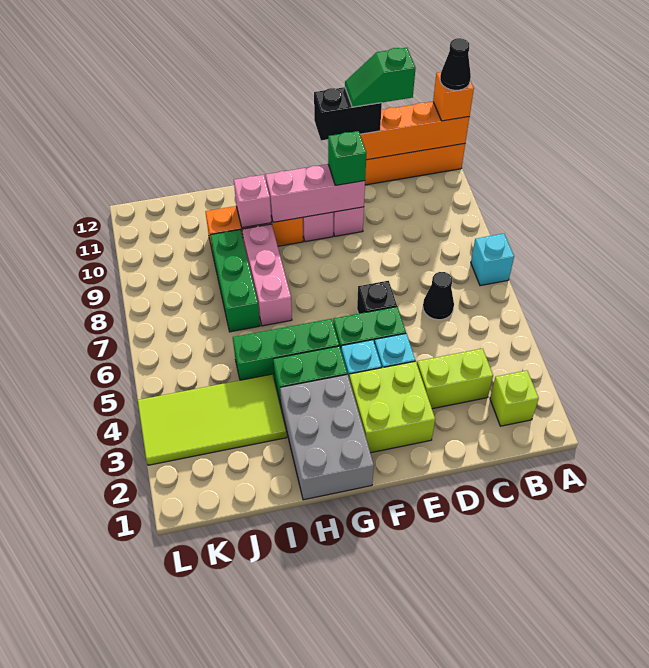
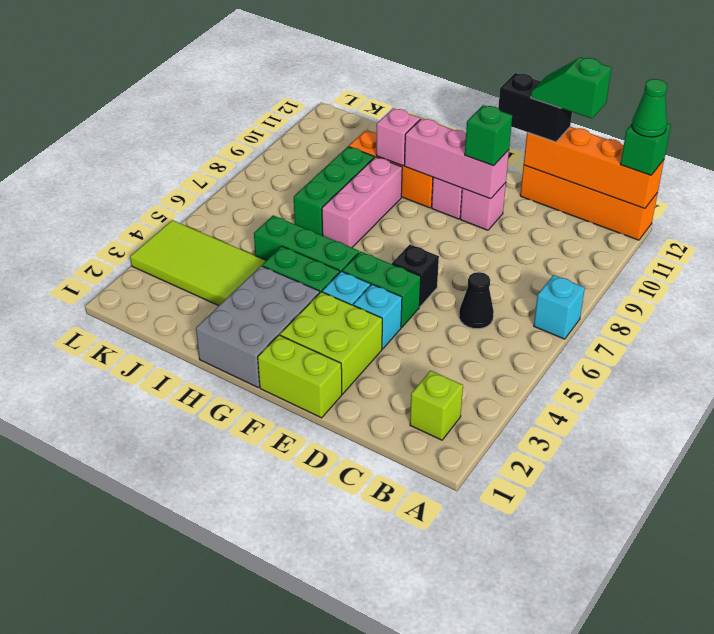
orange brick A12 level 3 -> green brick A12 level 3
black cone A12 level 4 -> green cone A12 level 4
lime brick C3:D3 level 1 -> lime brick E1:F1 level 1

